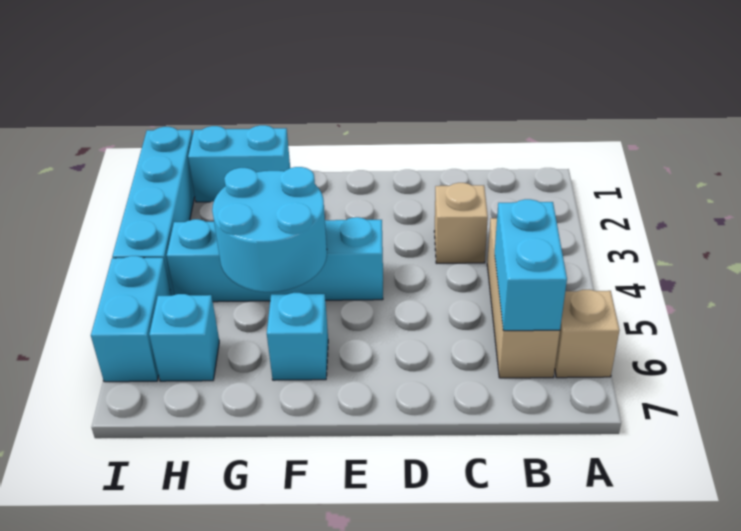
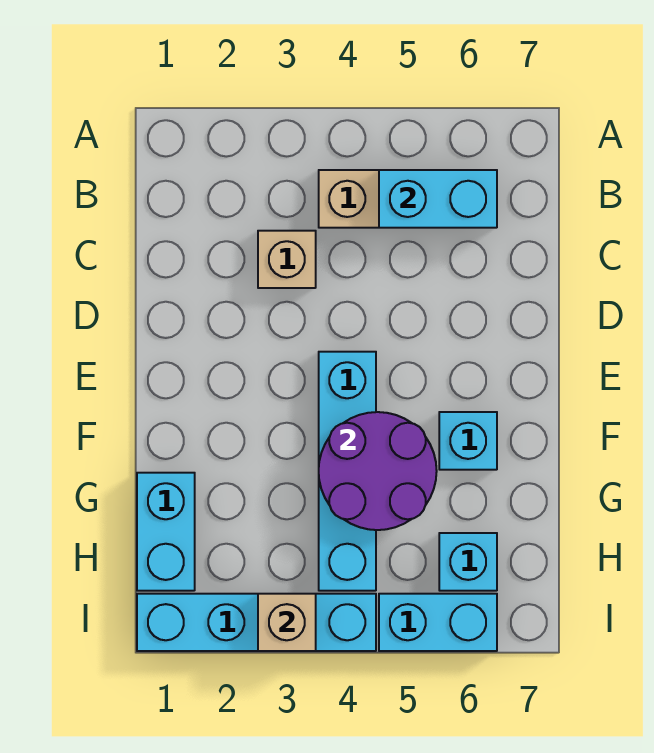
tan brick A6 level 1 -> tan brick I3 level 2
cyan round brick F4:G5 level 2 -> purple round brick F4:G5 level 2

